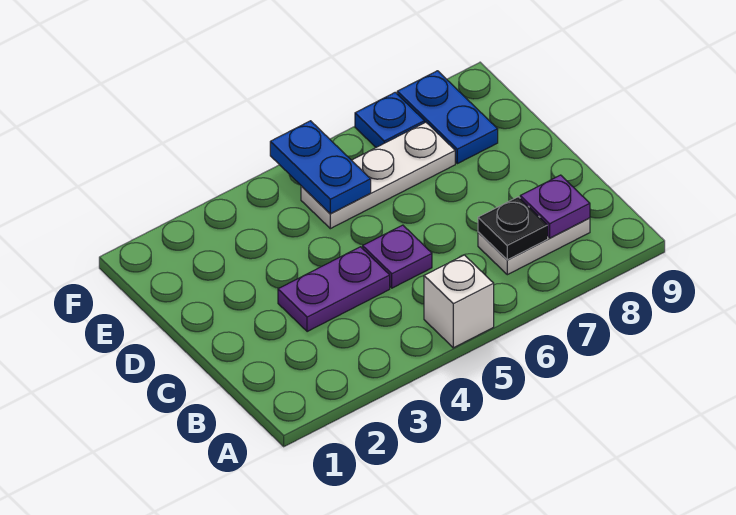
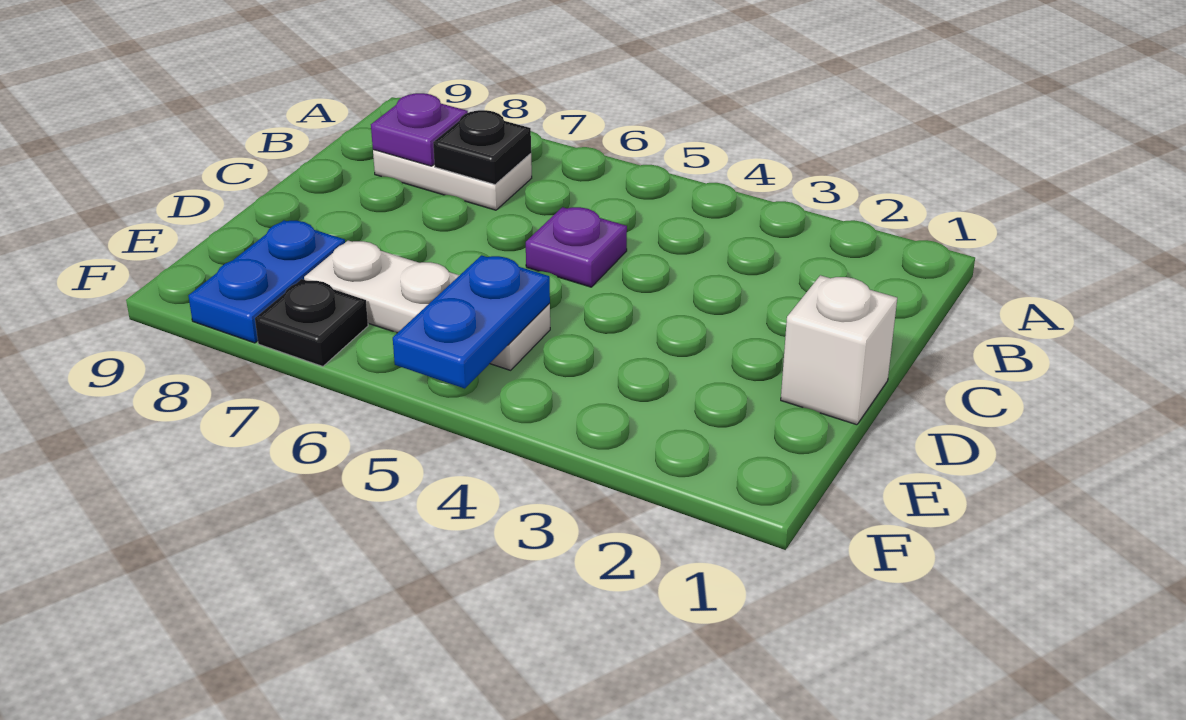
white brick A5 level 1 -> white brick D1 level 1
purple plate C3:C4 level 1 -> none
blue plate F7 level 1 -> black plate F7 level 1

